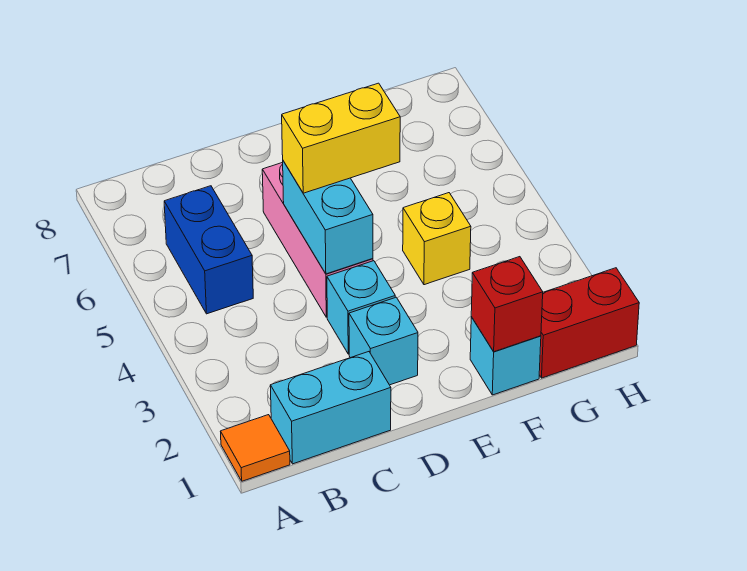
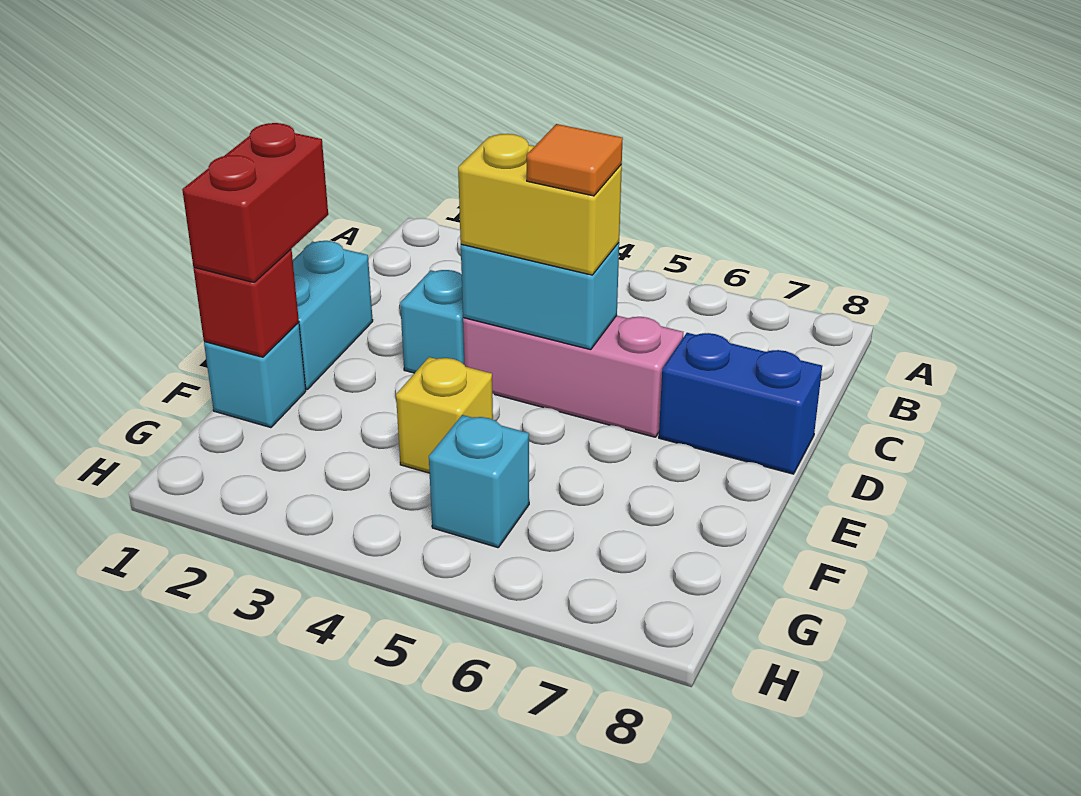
orange tile A1 level 1 -> orange tile D5 level 4
cyan brick B1:C1 level 1 -> cyan brick D1:E1 level 1
blue brick B5:B6 level 1 -> blue brick D7:D8 level 1
cyan brick D2 level 1 -> cyan brick G5 level 1
yellow brick D5:E5 level 3 -> yellow brick D4:D5 level 3
red brick G1:H1 level 1 -> red brick E1:F1 level 3

